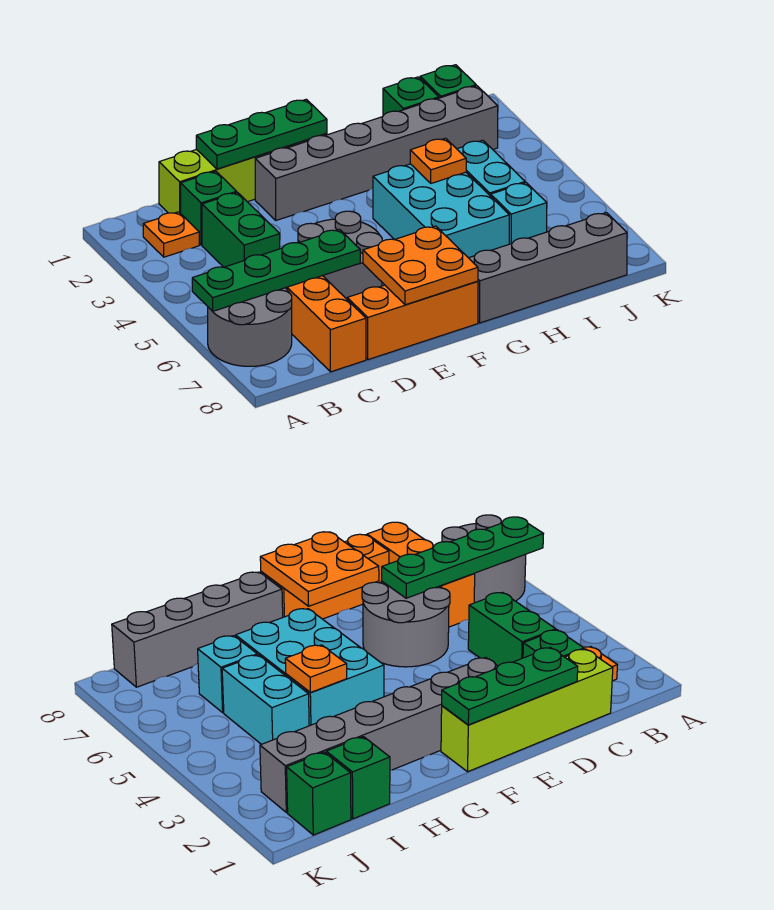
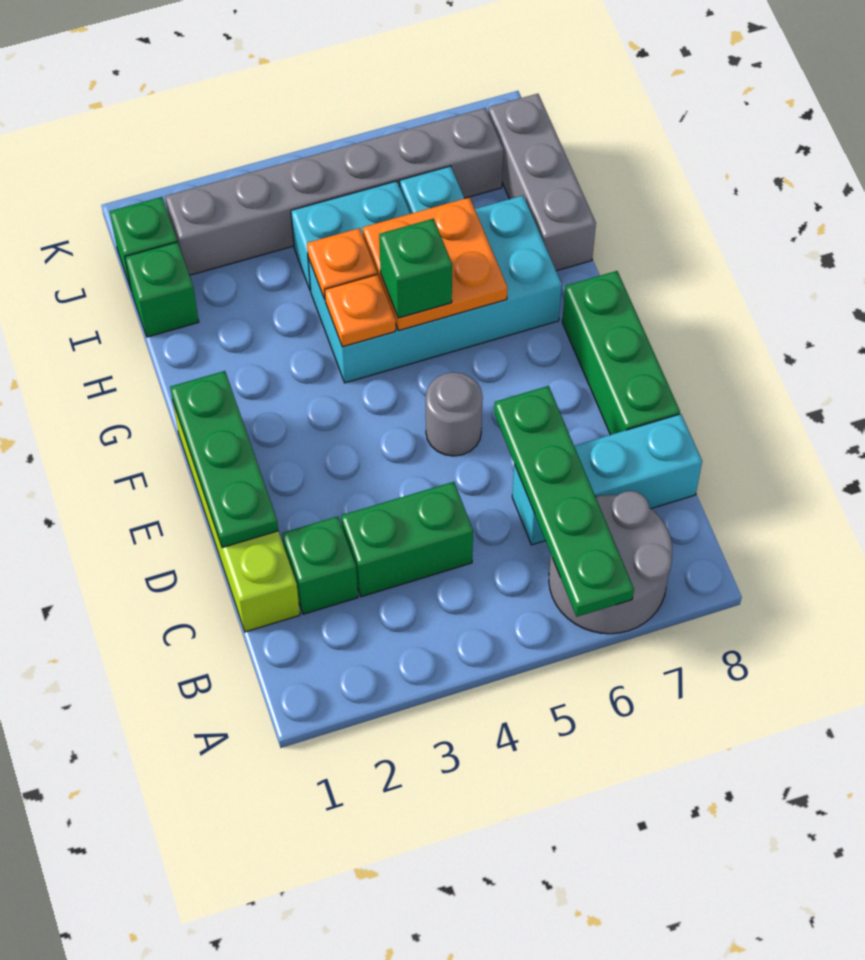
orange plate B2 level 1 -> orange plate G4 level 2
orange brick C6:C8 level 1 -> cyan brick C6:C8 level 1
grey round brick D5:E6 level 1 -> grey round brick E5 level 1
orange brick D8:F8 level 1 -> green brick D8:F8 level 1
grey brick E2:J2 level 1 -> grey brick J2:J7 level 1
orange plate E7:F8 level 2 -> orange plate G5:H6 level 2
cyan brick G4:H6 level 1 -> cyan brick G4:H7 level 1
none -> green brick G5 level 3
grey brick G8:J8 level 1 -> grey brick H8:J8 level 1

